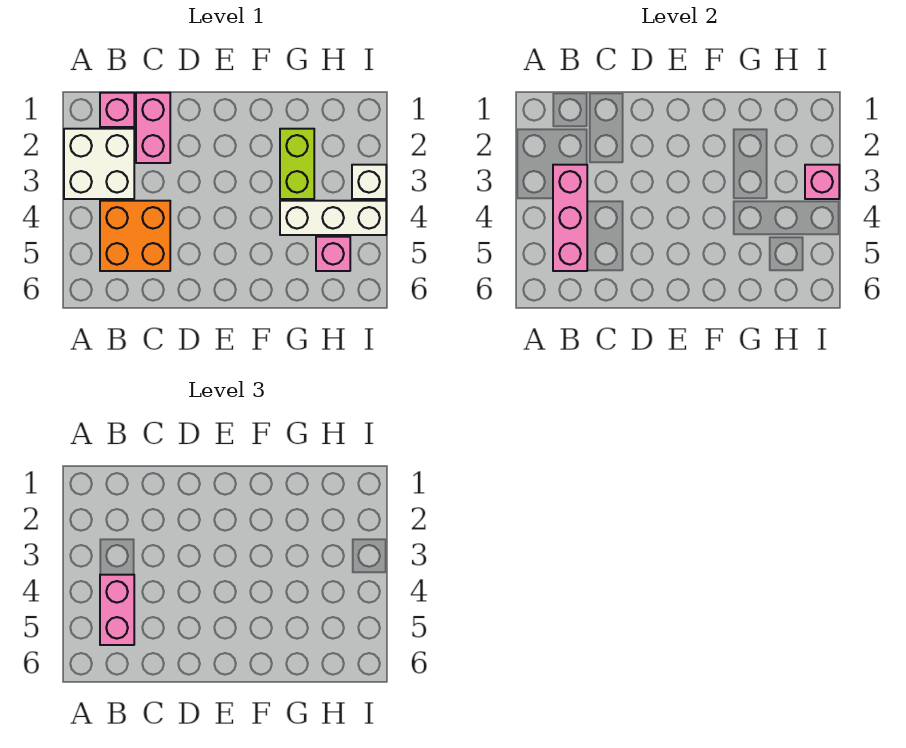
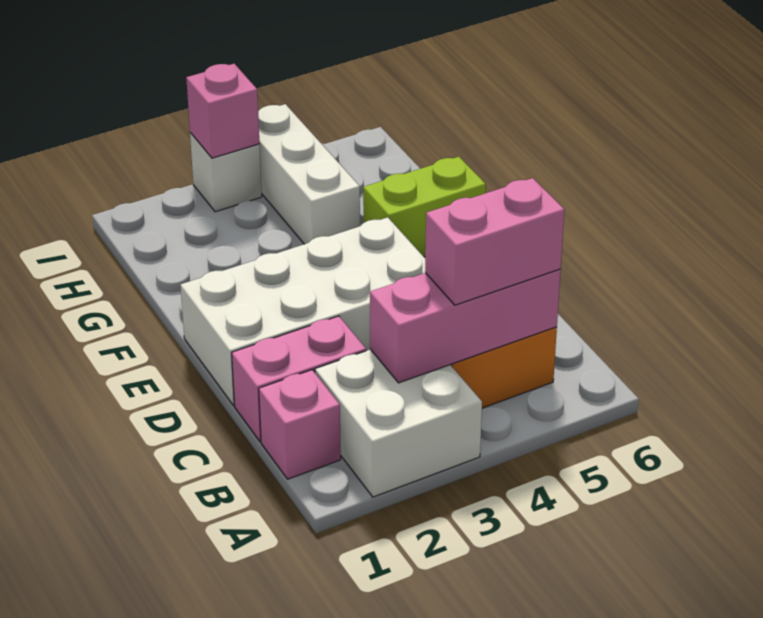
none -> white brick D1:E4 level 1
lime brick G2:G3 level 1 -> lime brick F5:F6 level 1
pink brick H5 level 1 -> none

